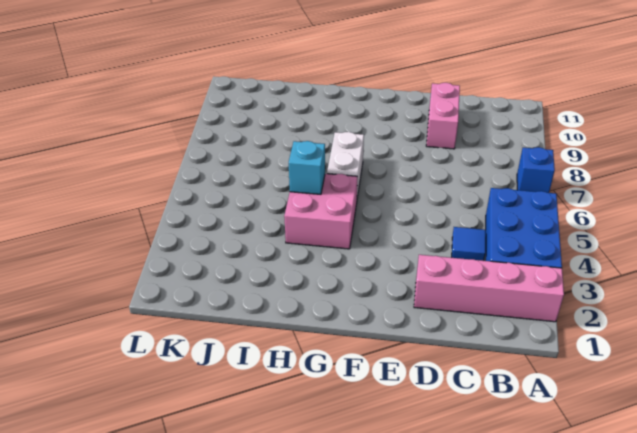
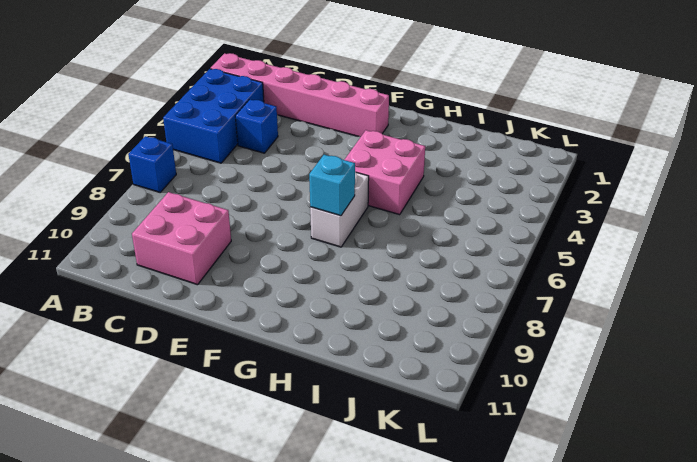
pink brick A2:D2 level 1 -> pink brick A2:F2 level 1
blue tile C4 level 1 -> blue brick C4 level 1
pink brick D9:D10 level 1 -> pink brick C9:D10 level 1
cyan brick H5 level 2 -> cyan brick G7 level 2

